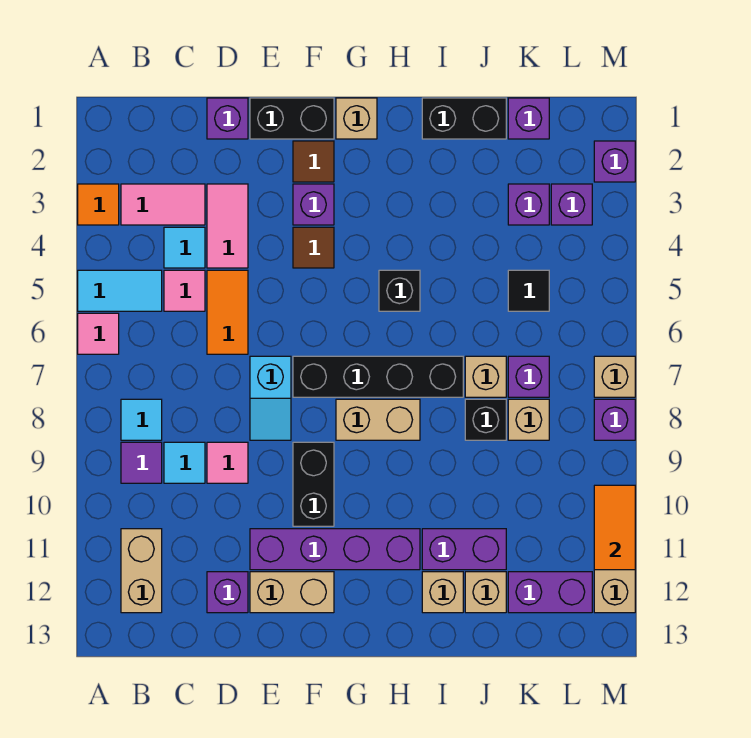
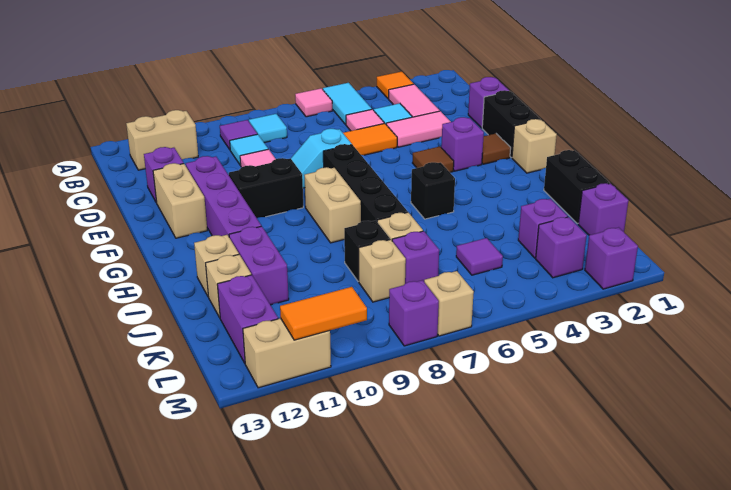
black tile K5 level 1 -> purple tile K5 level 1

